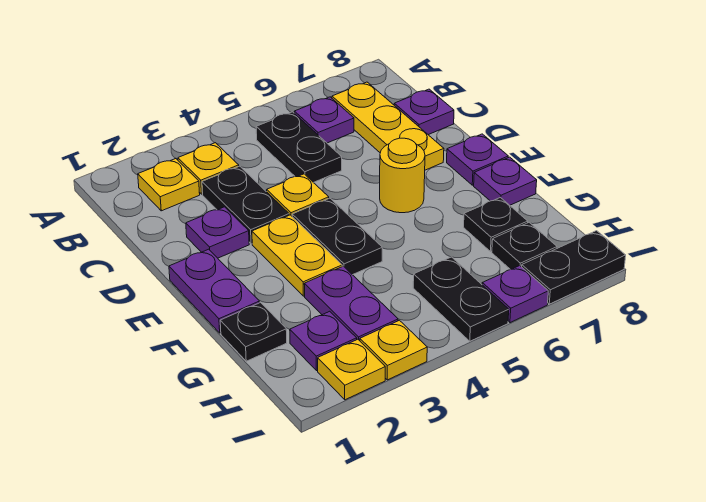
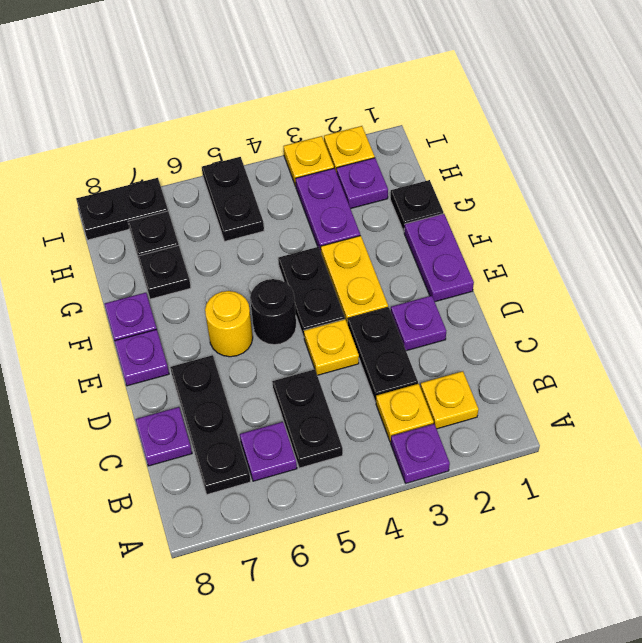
yellow plate B7:D7 level 1 -> black plate B7:D7 level 1
none -> black round brick E5 level 1
purple plate I6 level 1 -> purple plate A3 level 1

